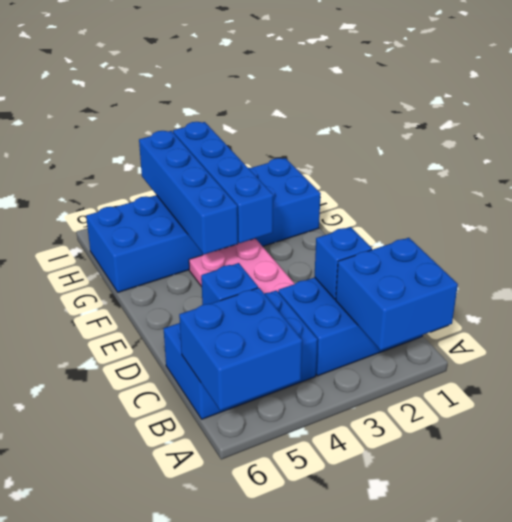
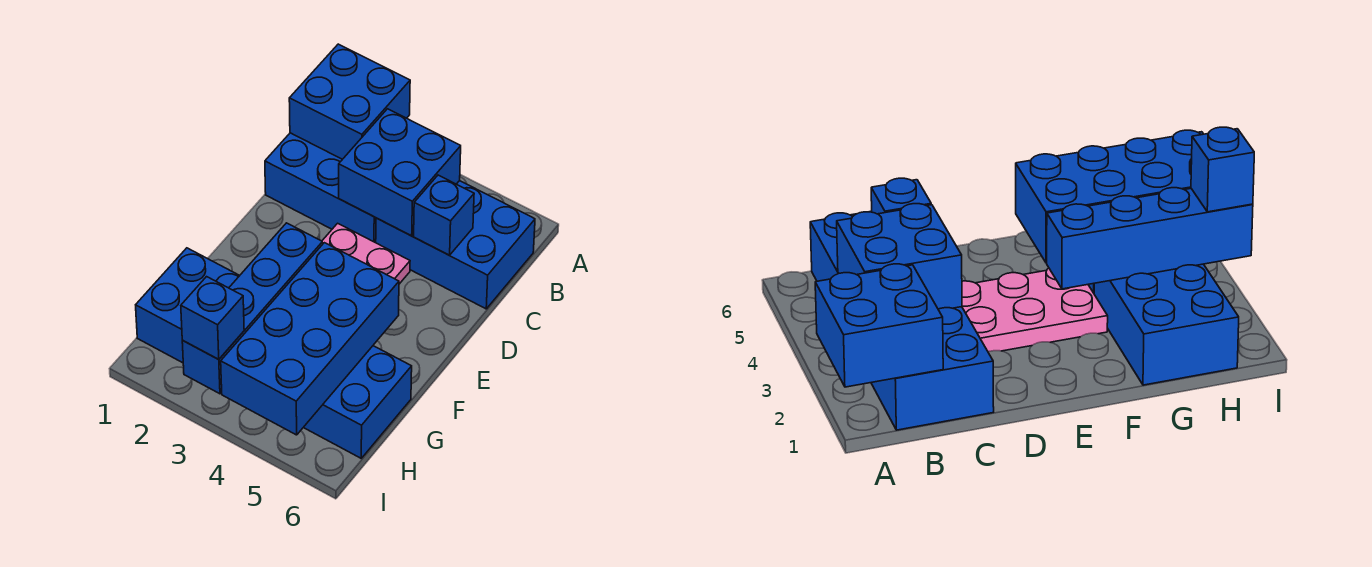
blue brick A5:B6 level 2 -> blue brick B3:C4 level 2
blue brick C2 level 2 -> blue brick I3 level 3
blue brick F4:I4 level 2 -> blue brick F4:I5 level 2

